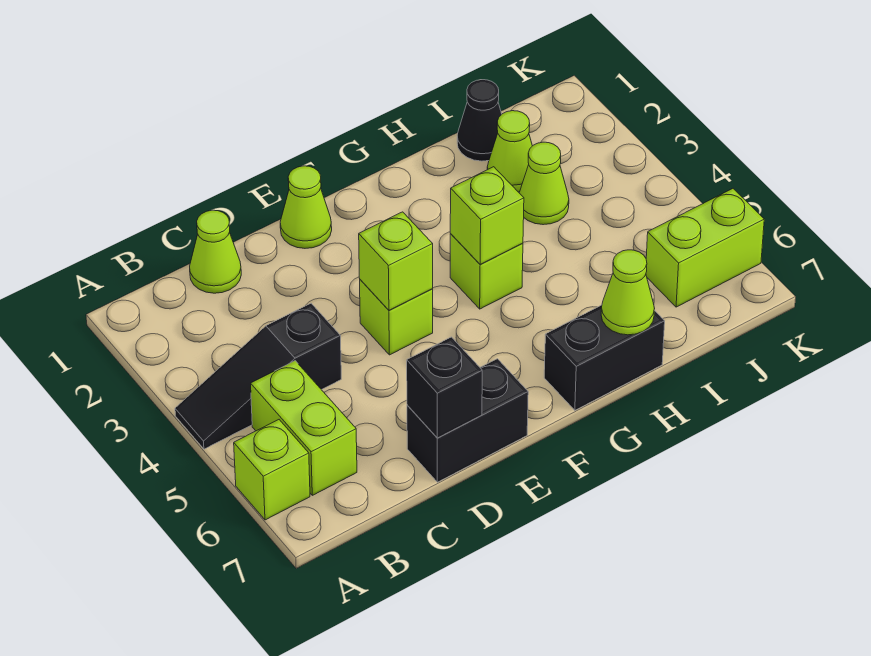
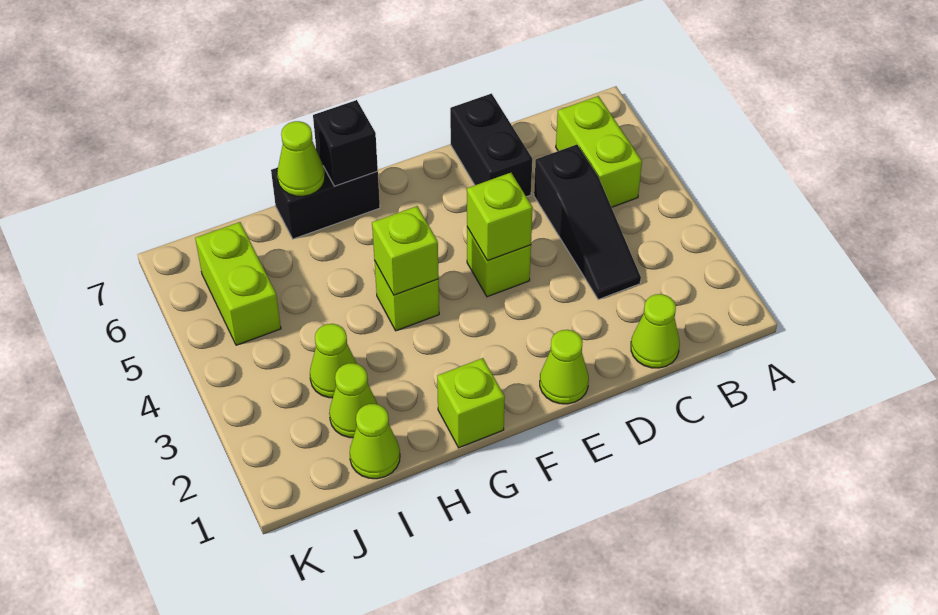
black slope A4:C4 level 1 top C -> black slope C3:C5 level 1 top 5
lime brick A6 level 1 -> lime brick G1 level 1
black brick D7:E7 level 1 -> black brick D6:D7 level 1
black brick D7 level 2 -> black brick G7 level 2
black cone I1 level 1 -> lime cone I1 level 1
lime brick J6:K6 level 1 -> lime brick J5:J6 level 1

